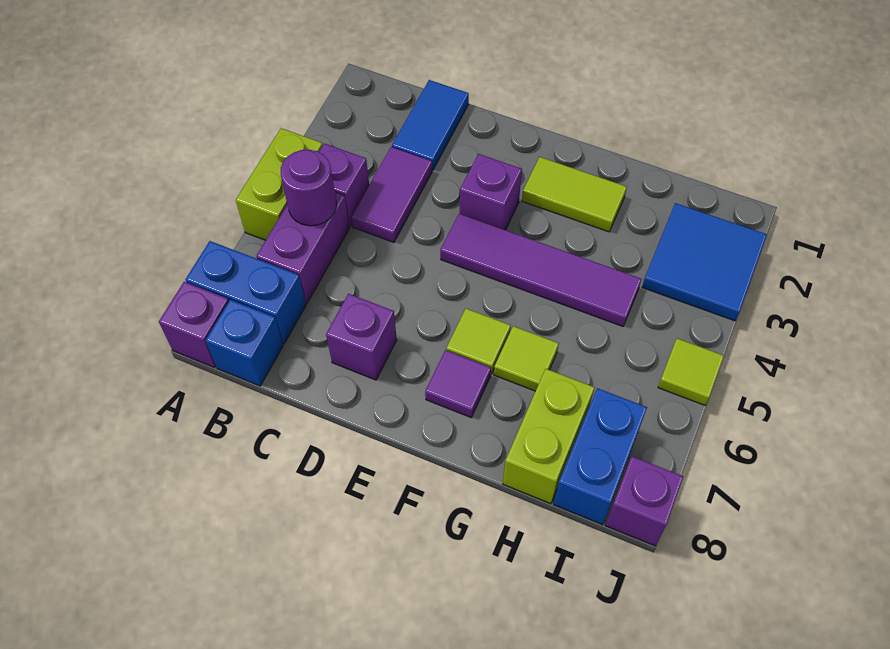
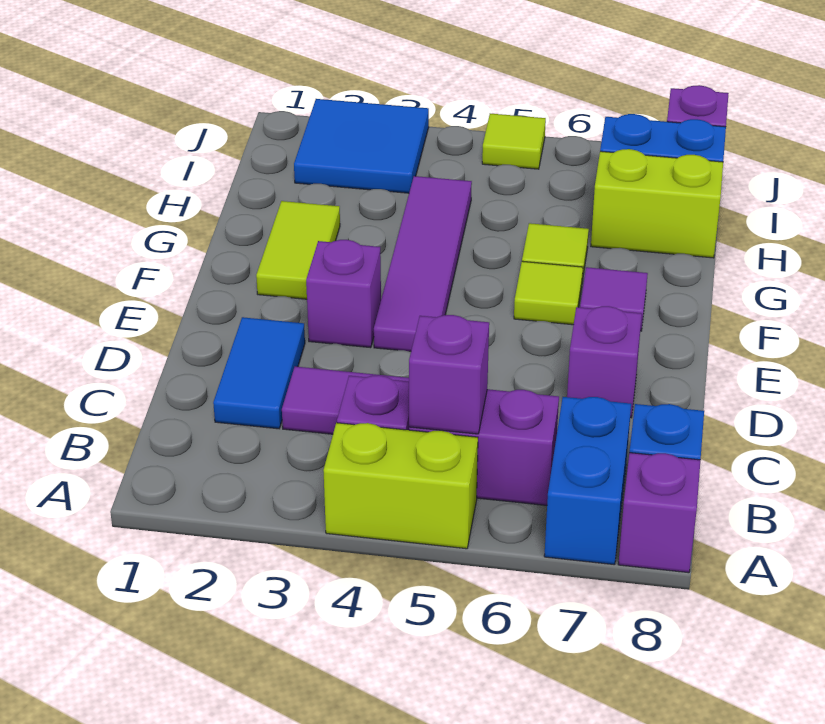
purple round brick B5 level 2 -> purple brick B5 level 2
blue tile C1:C2 level 1 -> blue tile C2:D2 level 1

